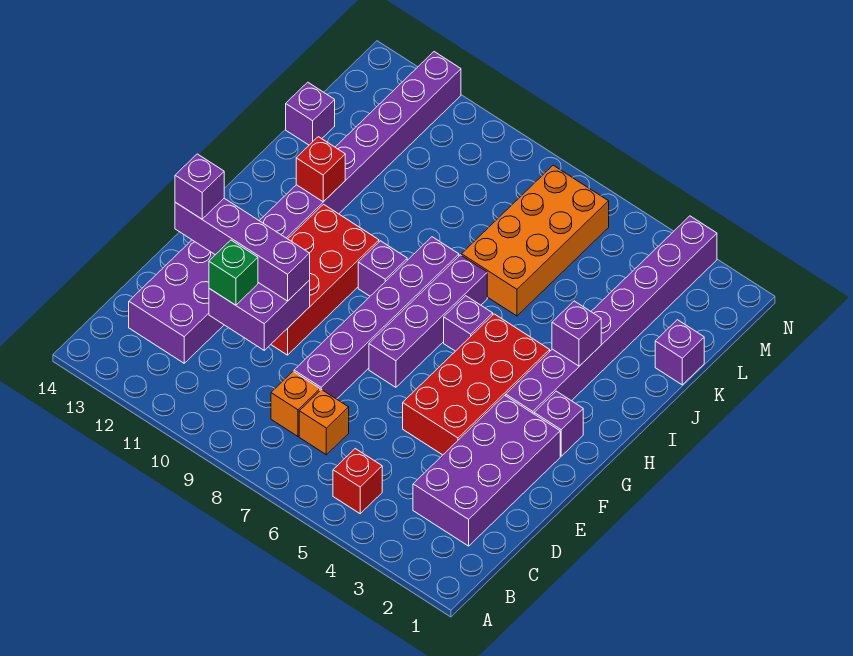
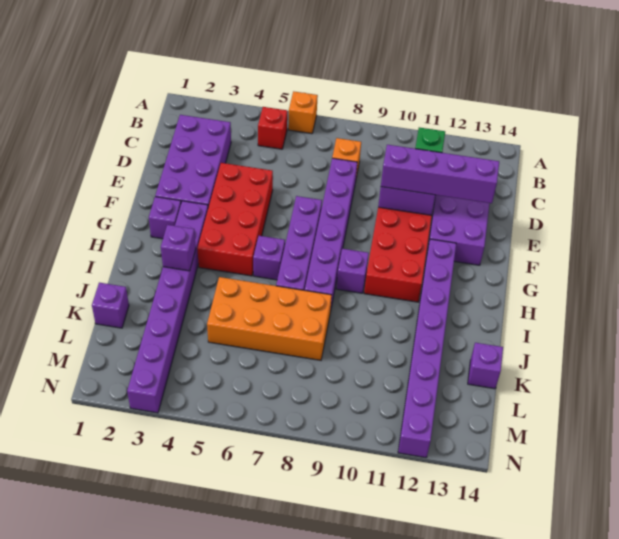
orange brick C7 level 1 -> orange brick A6 level 1
purple brick E13 level 4 -> none
red brick I12 level 2 -> none
orange brick J6:M7 level 1 -> orange brick J5:K8 level 1

